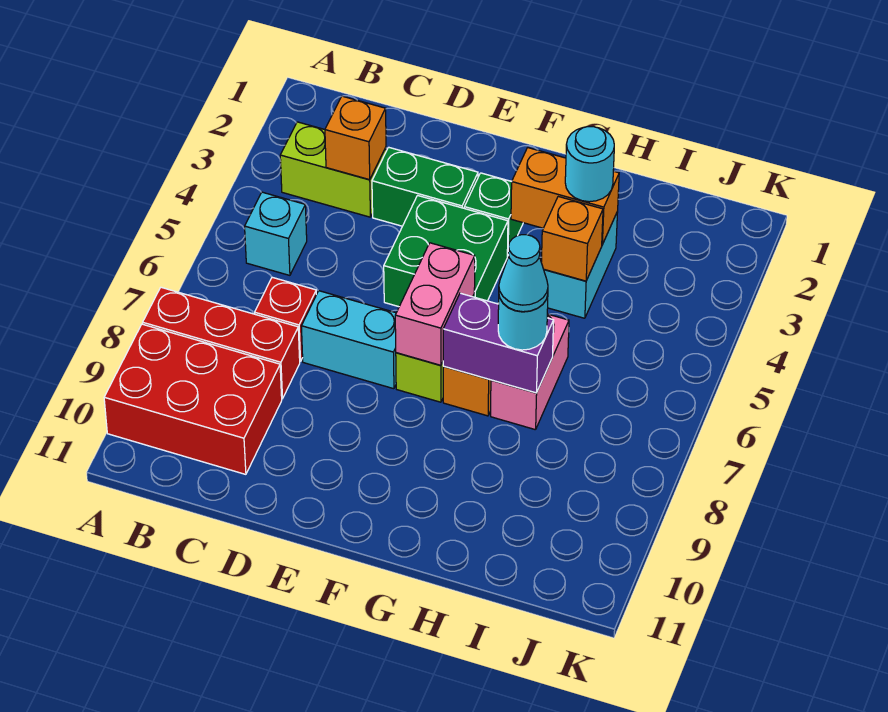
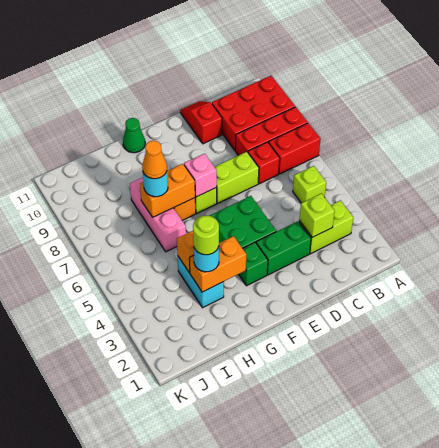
none -> red brick A7:B7 level 1
cyan brick B5 level 1 -> lime brick B5 level 1
orange brick C3 level 2 -> lime brick C3 level 2
cyan brick D7:E7 level 1 -> lime brick D7:E7 level 1
none -> red slope D10:D11 level 1 top 10
pink brick F6:F7 level 2 -> pink brick F7 level 2
purple brick G7:H7 level 2 -> orange brick G7:H7 level 2
none -> green cone G11 level 1
none -> lime round brick H3 level 4
pink brick H6:H7 level 1 -> pink brick H6:H8 level 1
cyan cone H7 level 4 -> orange cone H7 level 4

